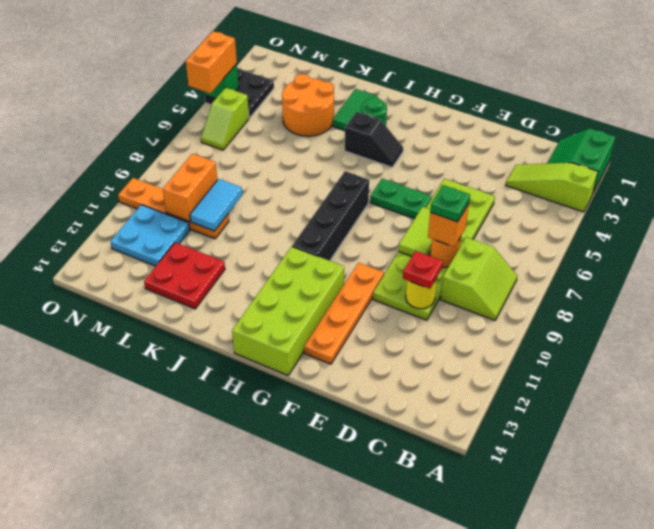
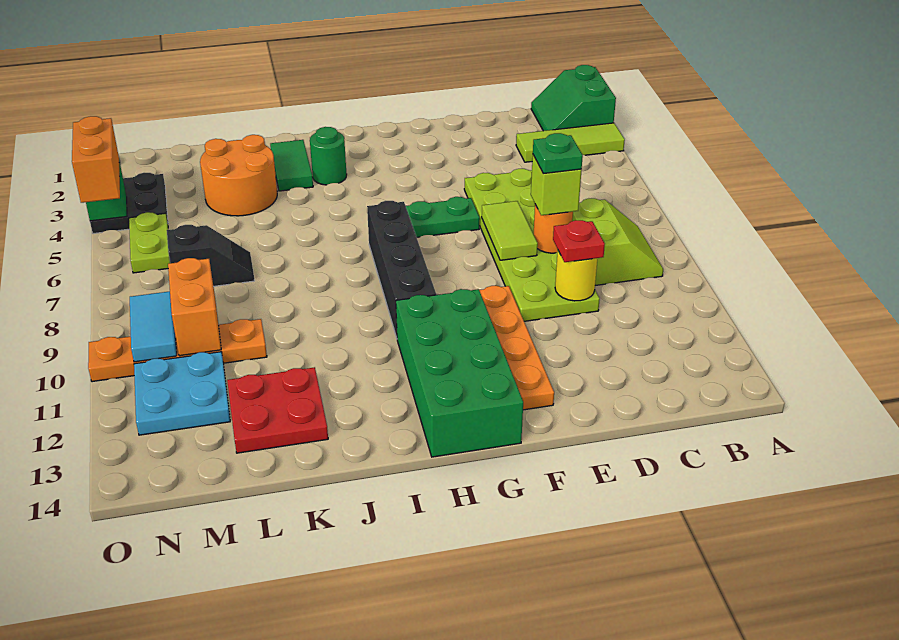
lime slope A3:C3 level 1 top A -> lime tile A3:C3 level 1
orange brick D8 level 3 -> lime brick D8 level 3
lime brick G11:H14 level 1 -> green brick G11:H14 level 1
black slope H4:I4 level 1 top I -> black slope L7:M7 level 1 top M
cyan tile L9:L10 level 2 -> cyan tile N9:N10 level 2
lime slope N5:N6 level 1 top 5 -> lime plate N5:N6 level 1

